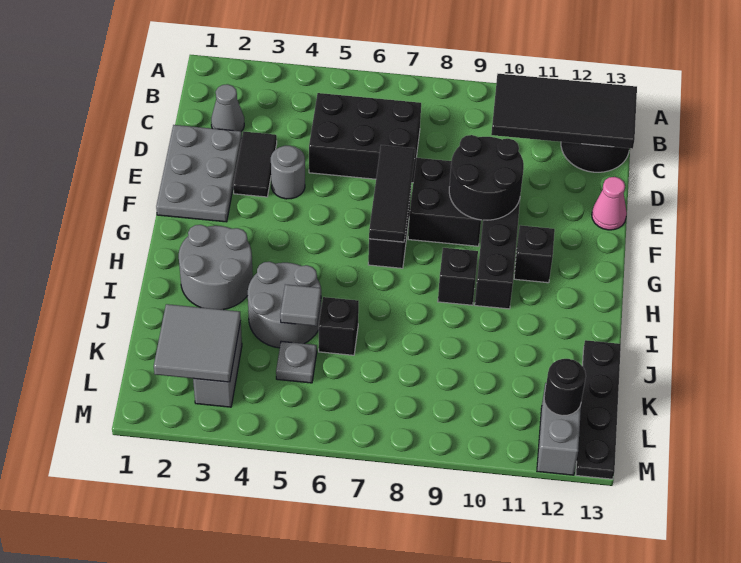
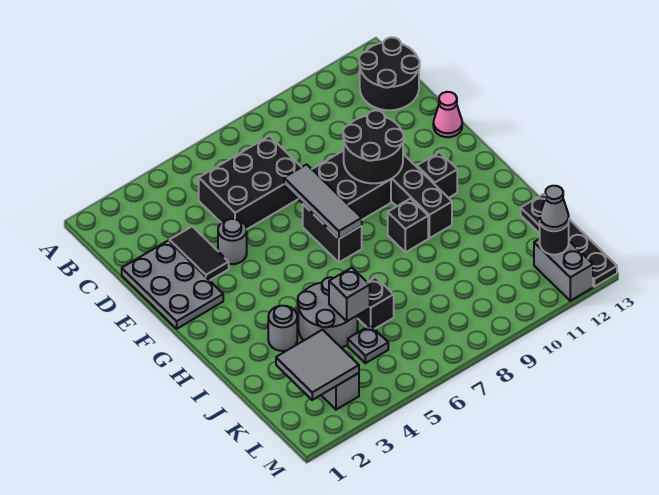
black tile B10:C13 level 2 -> none
grey cone C2 level 1 -> grey cone L12 level 3
black tile E7:G7 level 2 -> grey tile E7:G7 level 2
grey round brick H2:I3 level 1 -> grey round brick I3 level 1
grey tile J5 level 2 -> grey brick J5 level 2

